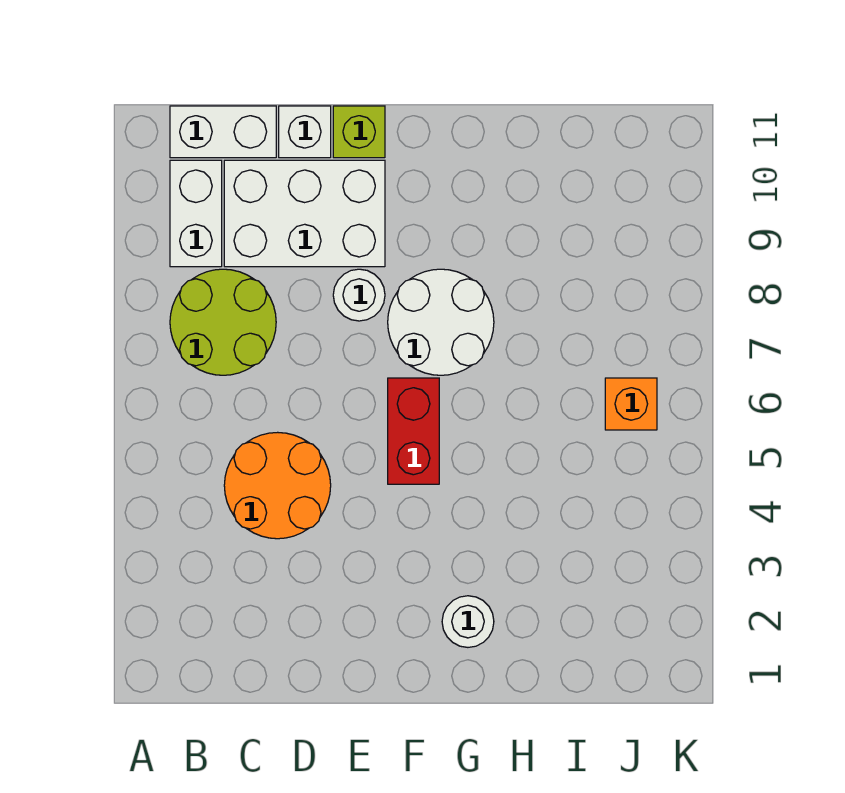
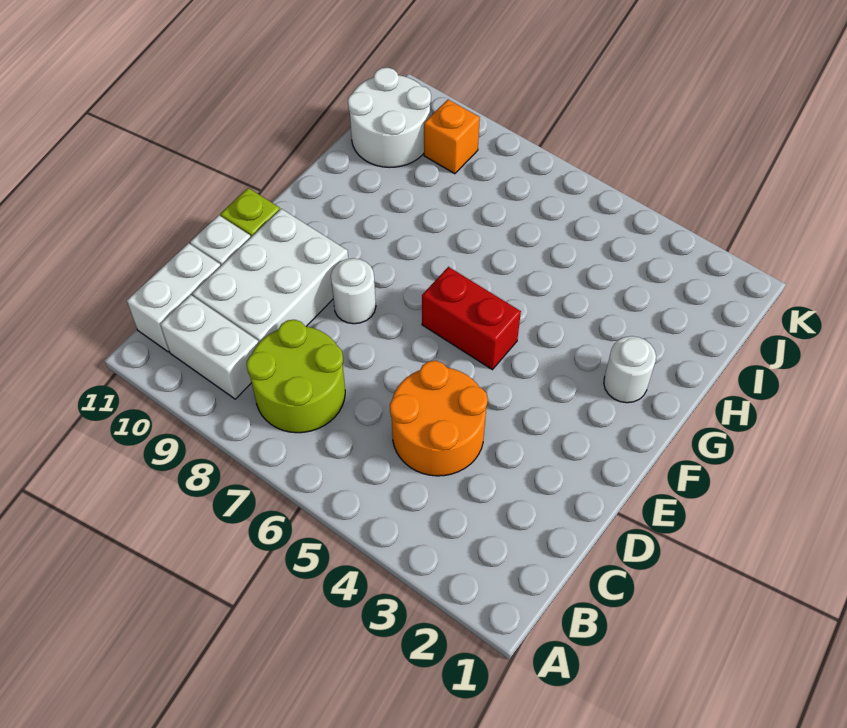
white round brick F7:G8 level 1 -> white round brick I10:J11 level 1
orange brick J6 level 1 -> orange brick J9 level 1

